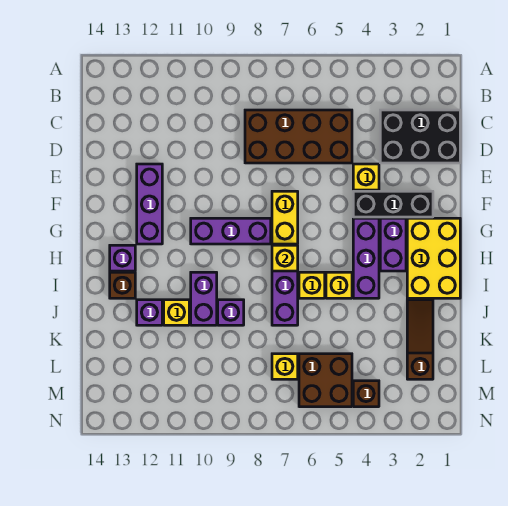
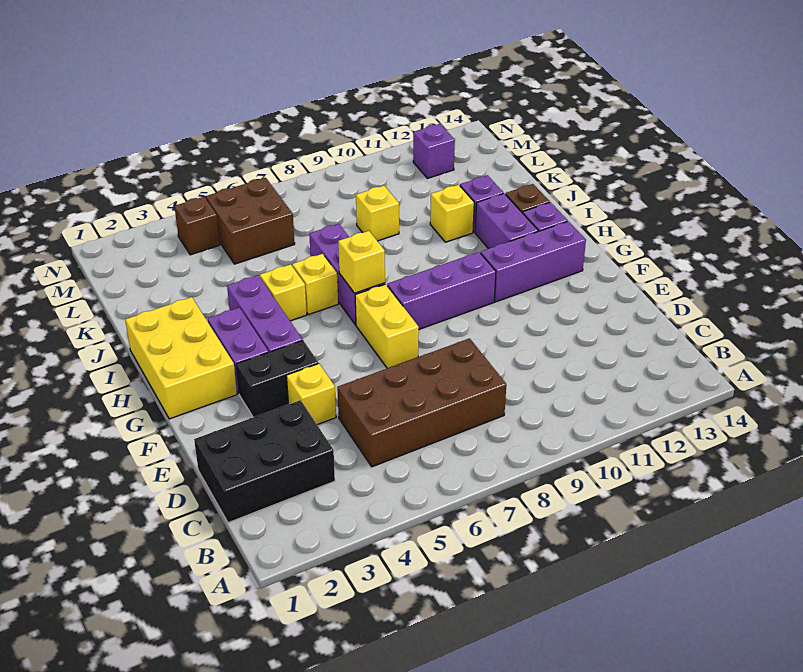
purple brick E12:G12 level 1 -> purple brick G11:G13 level 1
black brick F2:F4 level 1 -> black brick F3:F4 level 1
purple brick I10:J10 level 1 -> purple brick H12:I12 level 1
brown slope J2:L2 level 1 top L -> none
purple brick J9 level 1 -> purple brick M12 level 1
yellow brick L7 level 1 -> yellow brick K9 level 1

